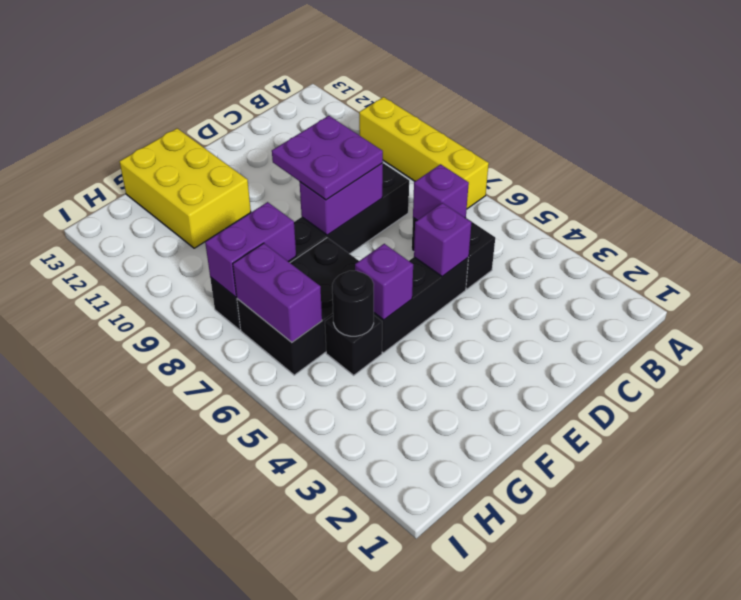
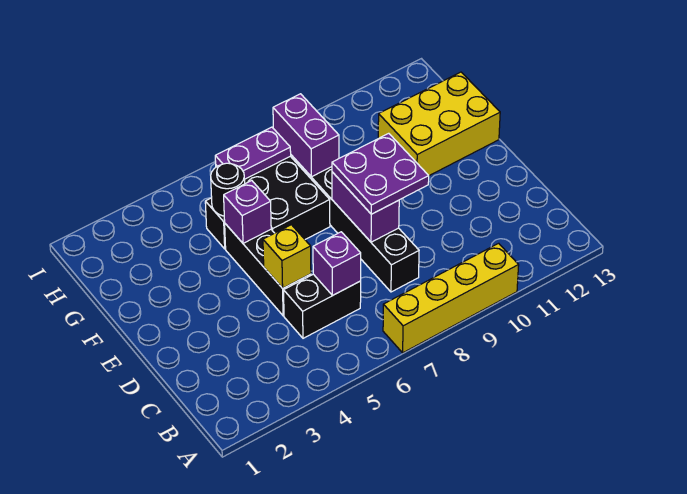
purple brick D5 level 2 -> yellow brick D5 level 2
purple brick H6:H7 level 2 -> purple plate H6:H7 level 2

